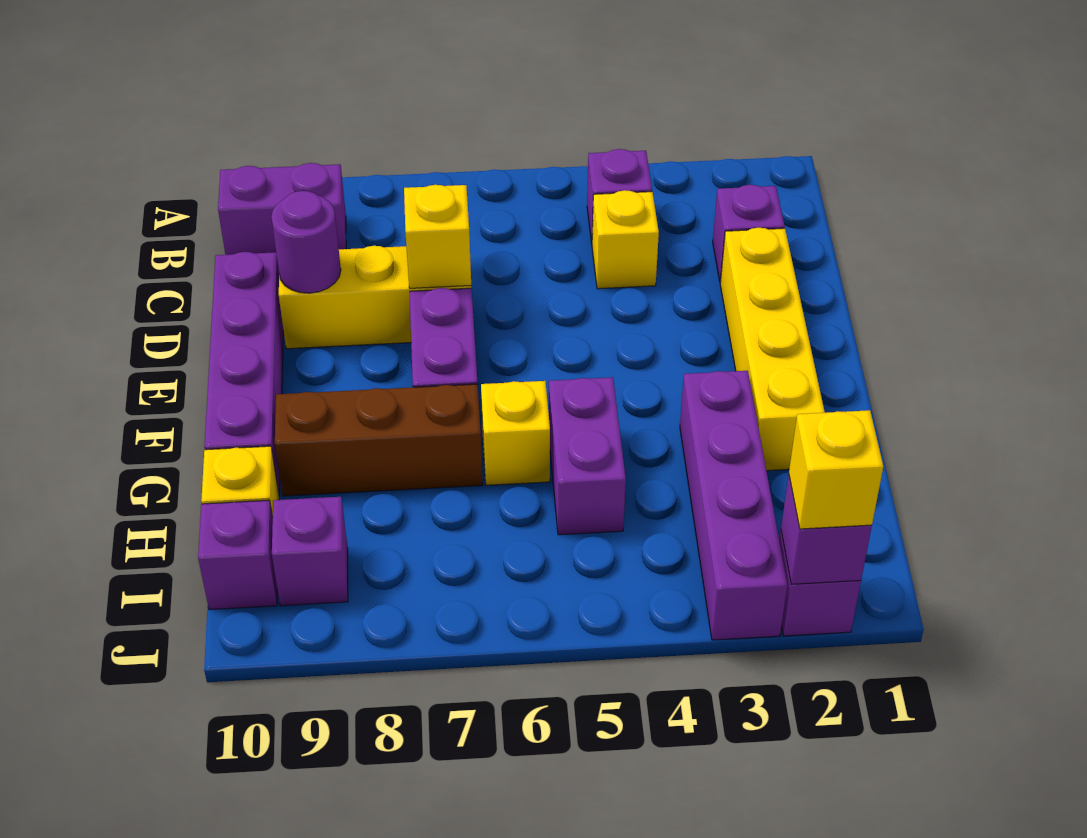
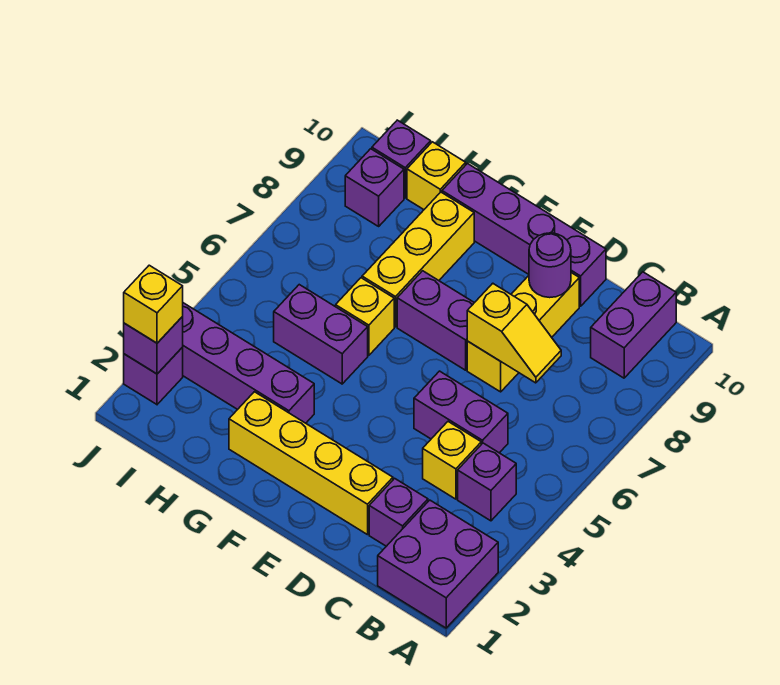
none -> purple brick A1:B2 level 1
none -> purple brick C5:D5 level 1
brown brick G7:G9 level 1 -> yellow brick G7:G9 level 1

